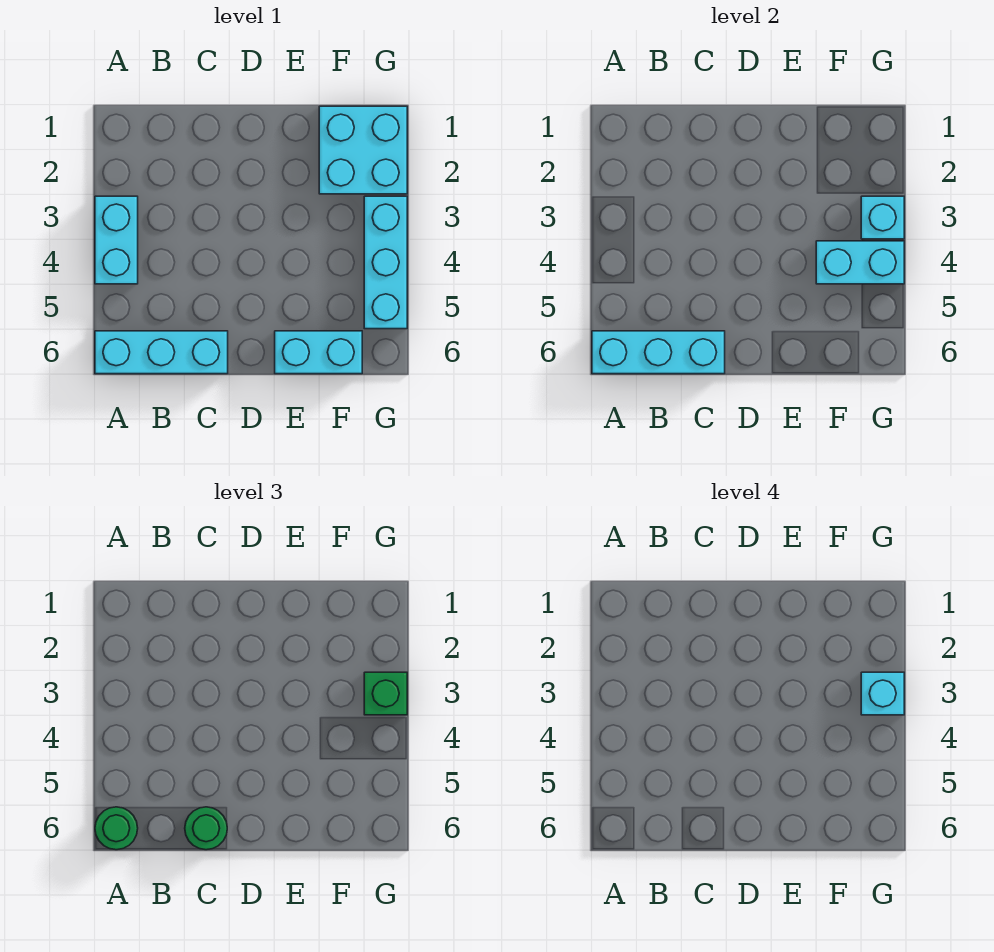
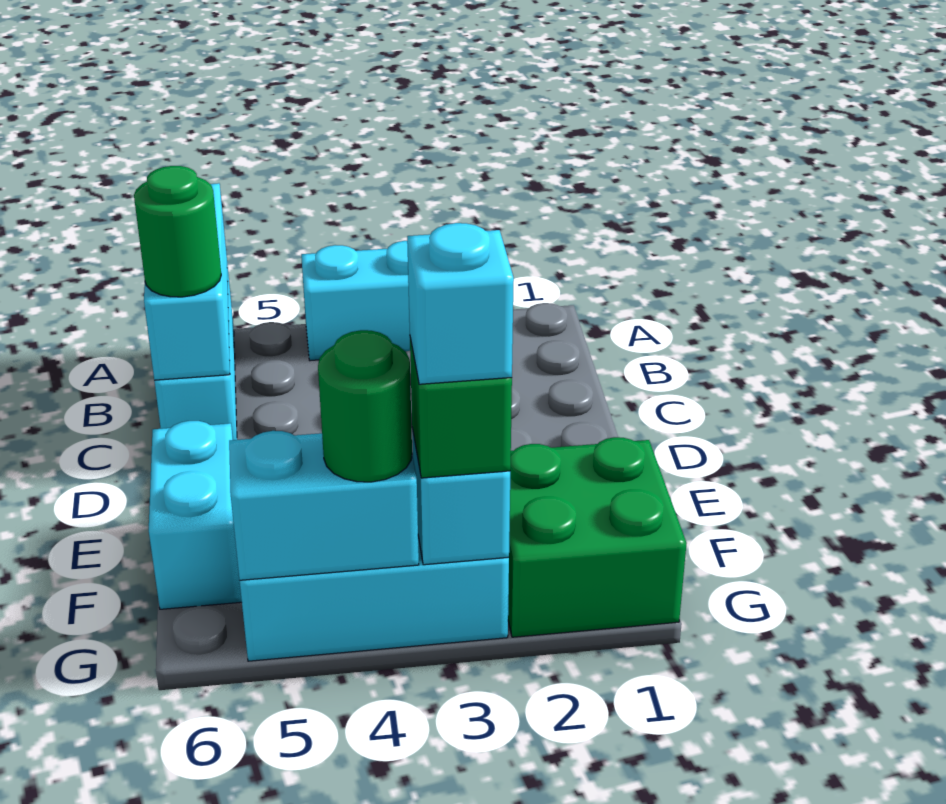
green round brick A6 level 3 -> green round brick G4 level 3
cyan brick F1:G2 level 1 -> green brick F1:G2 level 1
cyan brick F4:G4 level 2 -> cyan brick G4:G5 level 2

